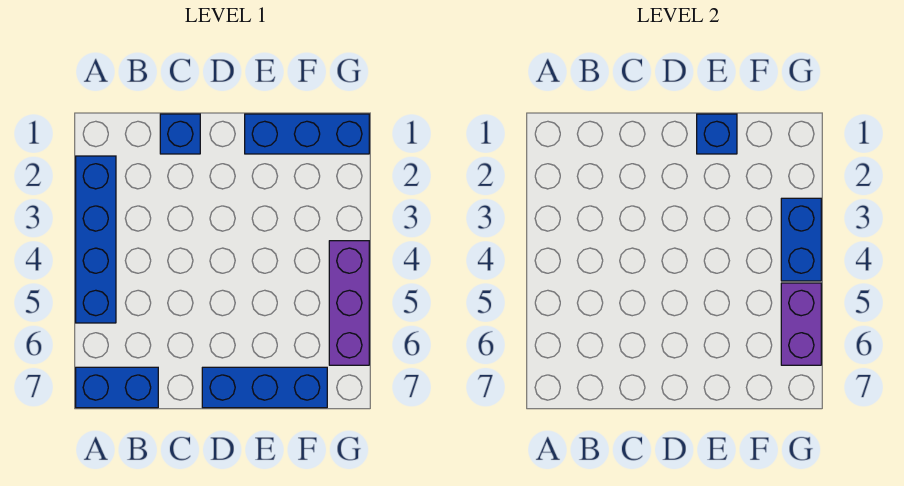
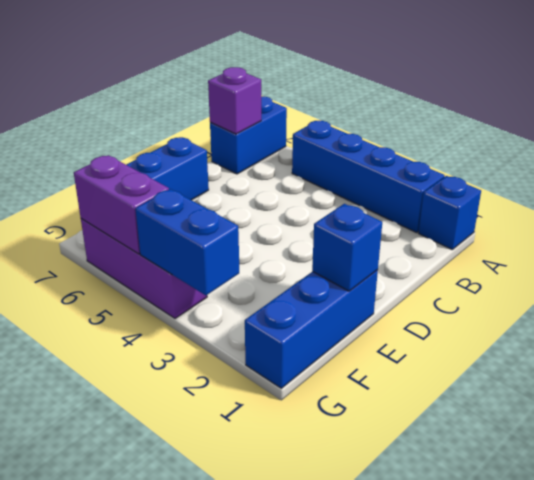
none -> purple brick B7 level 2
blue brick C1 level 1 -> blue brick A1 level 1

